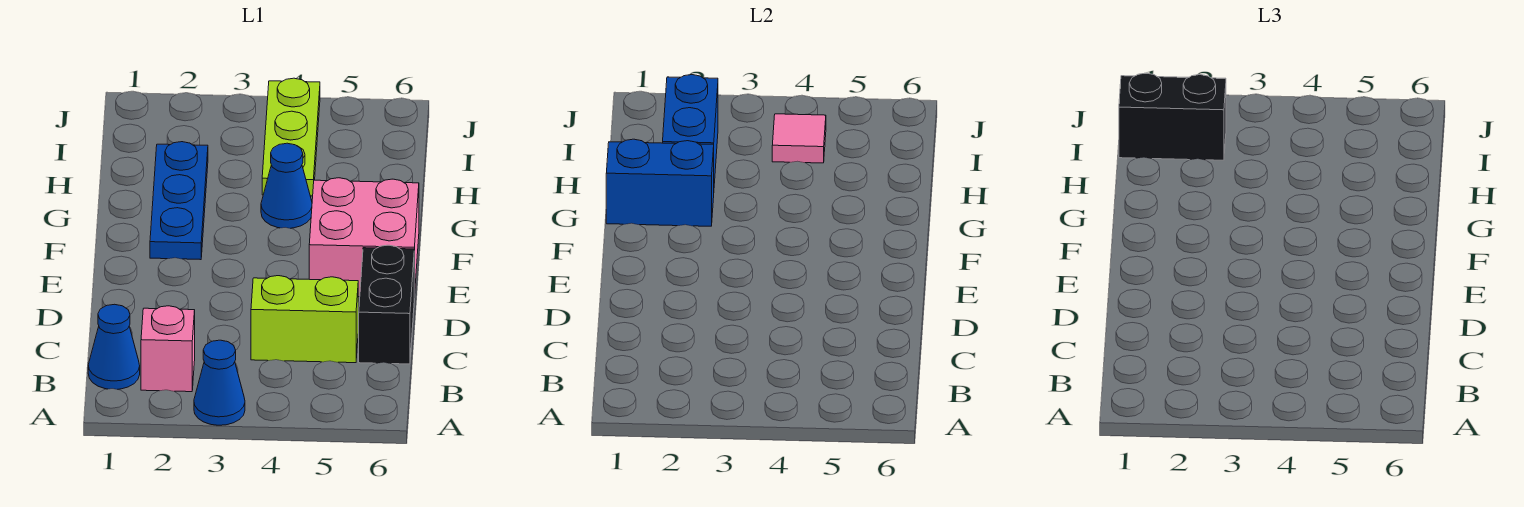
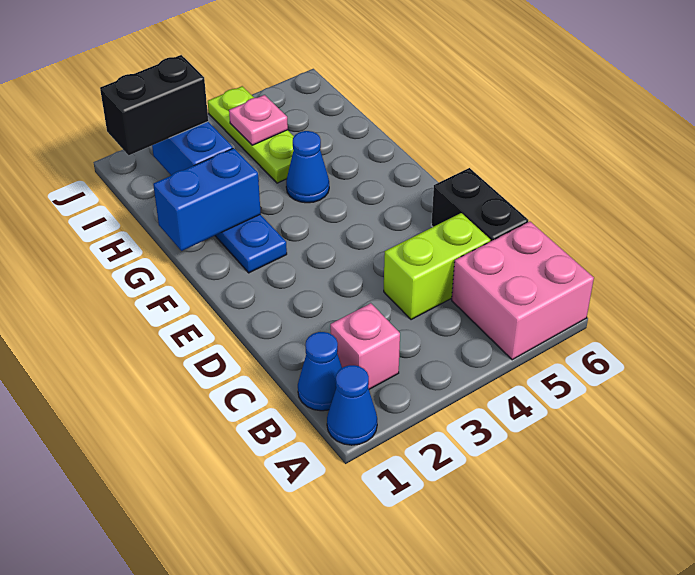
blue cone A3 level 1 -> blue cone A1 level 1
pink brick E5:F6 level 1 -> pink brick A5:B6 level 1
pink tile I4 level 2 -> pink plate I4 level 2

